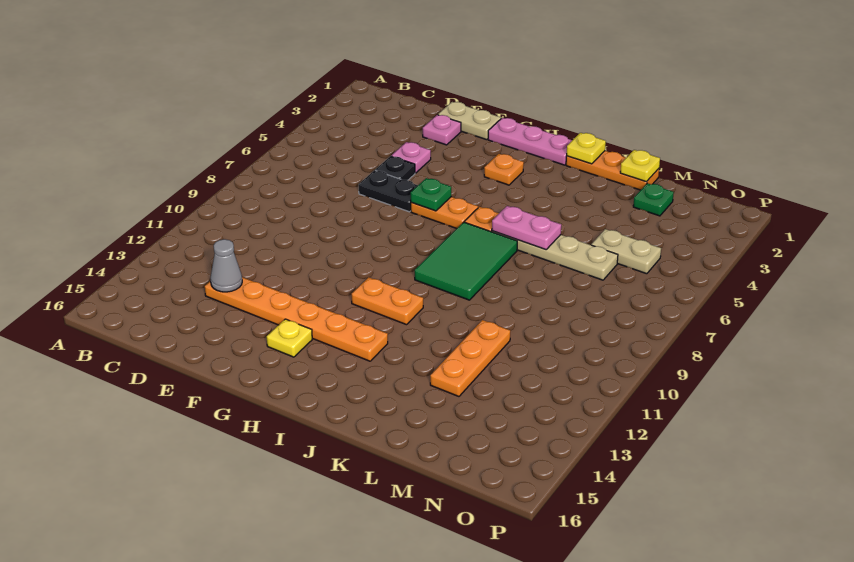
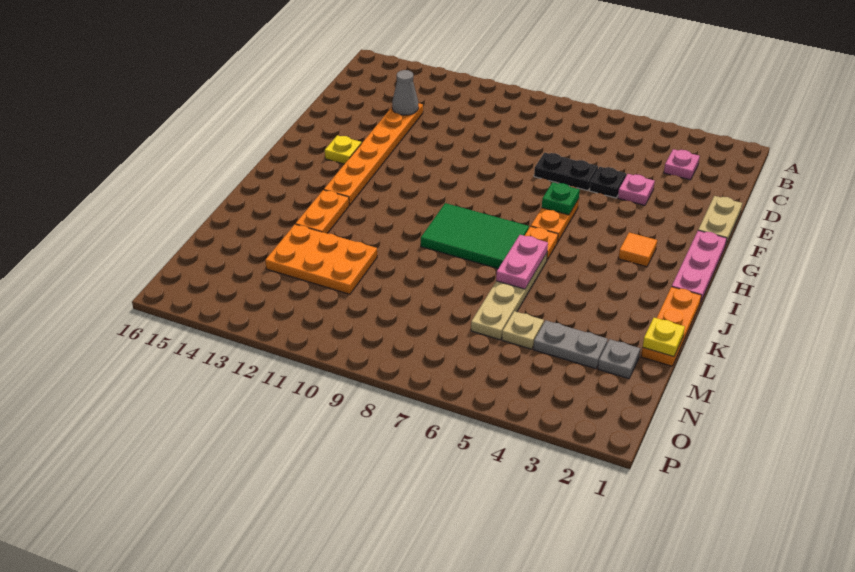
pink plate E2 level 1 -> pink plate C3 level 1
black plate E6:F6 level 1 -> black plate E6:E7 level 1
orange plate H3 level 1 -> orange tile H3 level 1
orange plate H11:I11 level 1 -> orange plate J13:K13 level 1
yellow plate J1 level 2 -> none
orange plate L11:L13 level 1 -> orange plate L11:M13 level 1
green plate M2 level 1 -> grey plate M2 level 1
none -> grey plate M3:M4 level 1
tan plate M5:N5 level 1 -> tan plate M5 level 1

